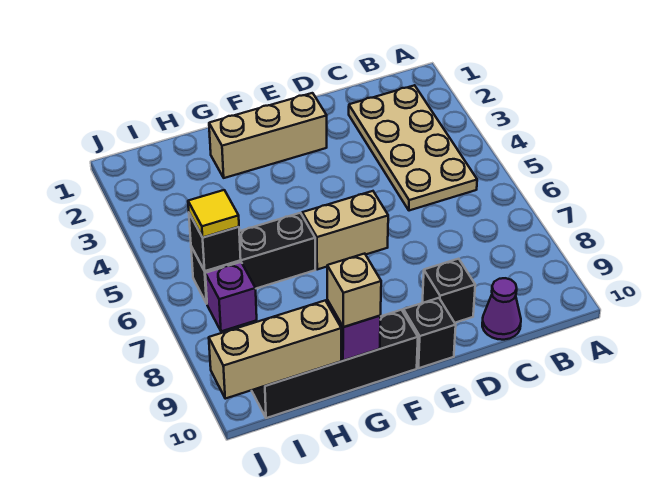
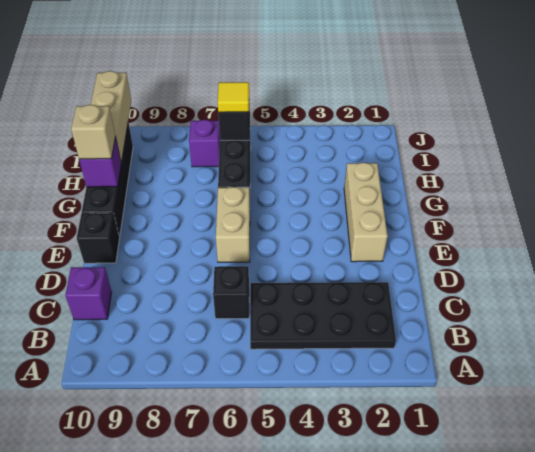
tan plate B2:C5 level 1 -> black plate B2:C5 level 1
purple cone C10 level 1 -> purple brick C10 level 1
black brick D9 level 1 -> black brick C6 level 1

